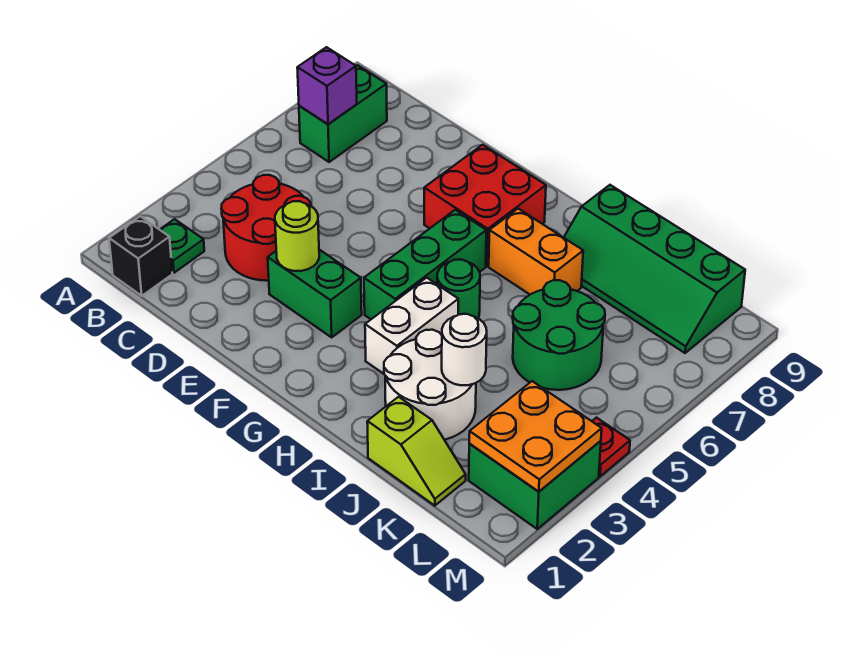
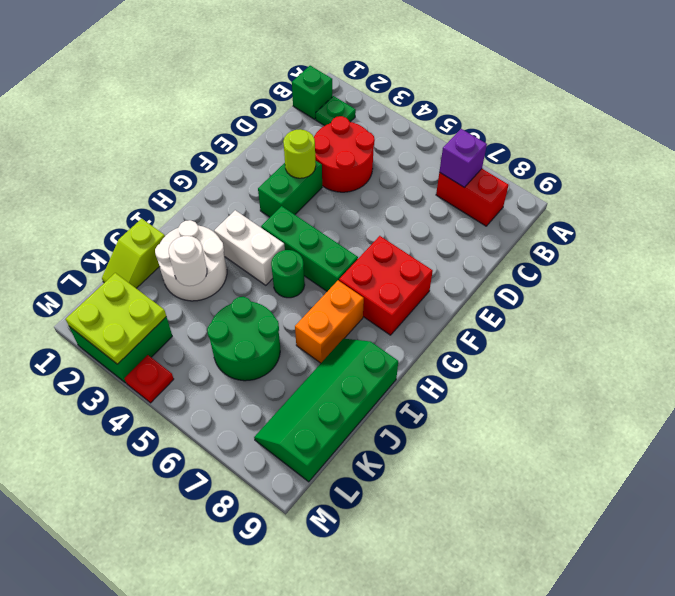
black brick B1 level 1 -> green brick B1 level 1
green brick B7:B8 level 1 -> red brick B7:B8 level 1
orange plate L2:M3 level 2 -> lime plate L2:M3 level 2

